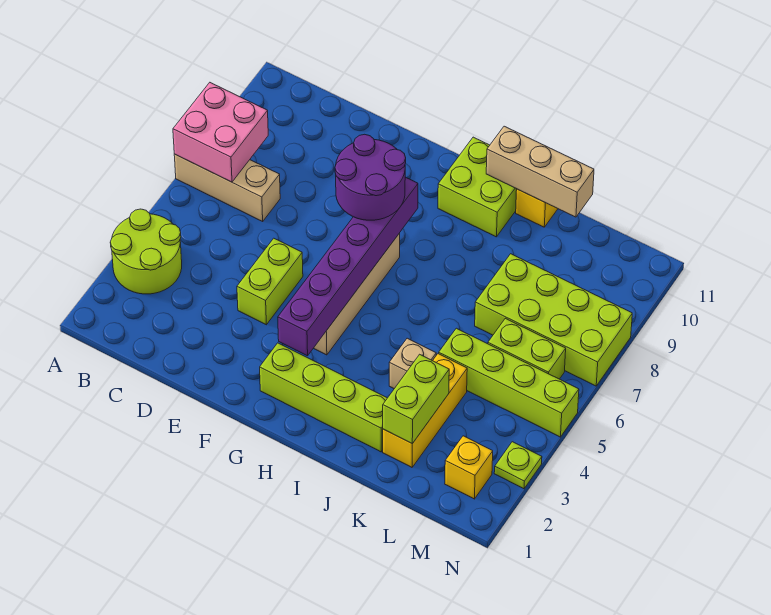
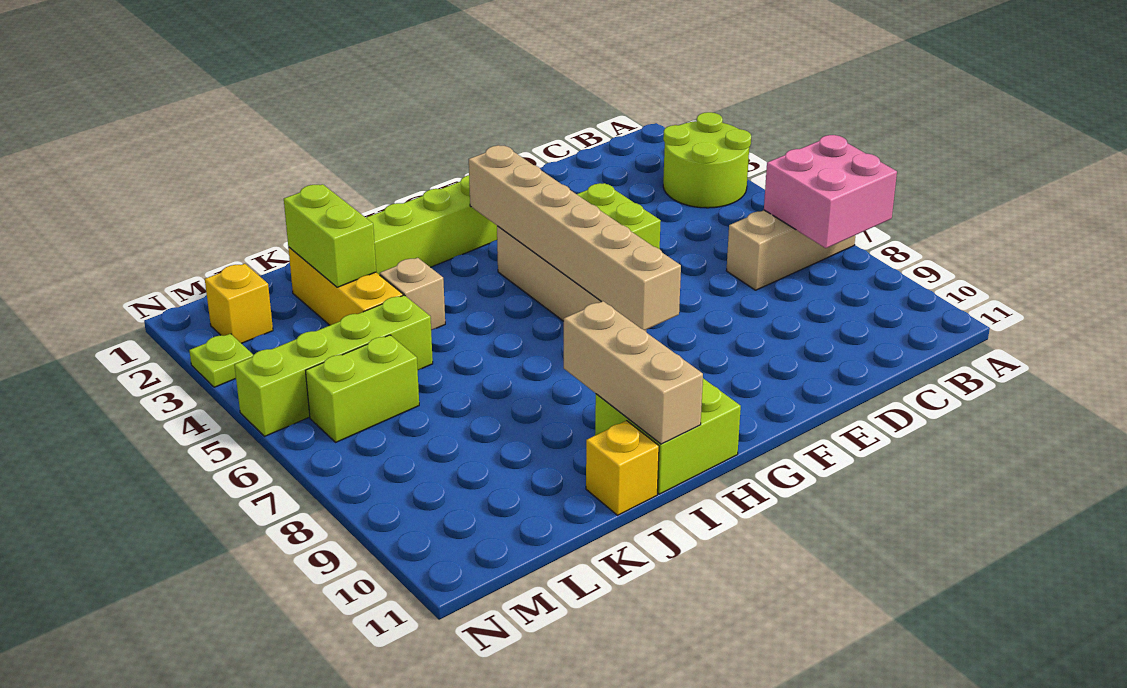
purple round brick F7:G8 level 3 -> none
purple brick G3:G8 level 2 -> tan brick G3:G8 level 2
tan brick I11:K11 level 2 -> tan brick I9:I11 level 2
lime brick K7:N8 level 1 -> none

